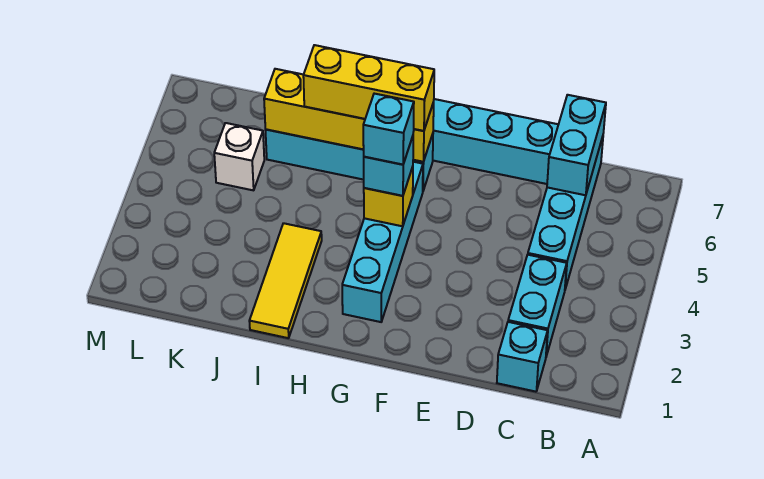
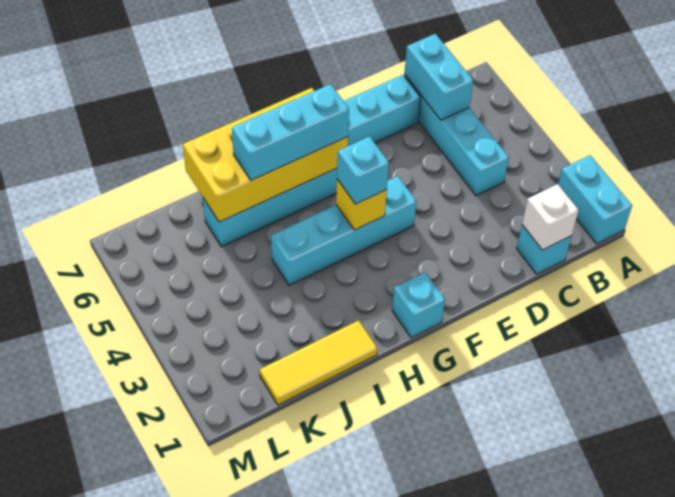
cyan brick C2:C3 level 1 -> cyan brick A1:A2 level 1
cyan brick G2:G5 level 1 -> cyan brick F4:I4 level 1
cyan brick G4 level 4 -> cyan brick G1 level 1
yellow brick G6:J6 level 2 -> yellow brick G6:J7 level 2
yellow brick G6:I6 level 3 -> cyan brick G6:I6 level 3
yellow tile I1:I3 level 1 -> yellow tile I1:K1 level 1
white brick K5 level 1 -> white brick C1 level 2

